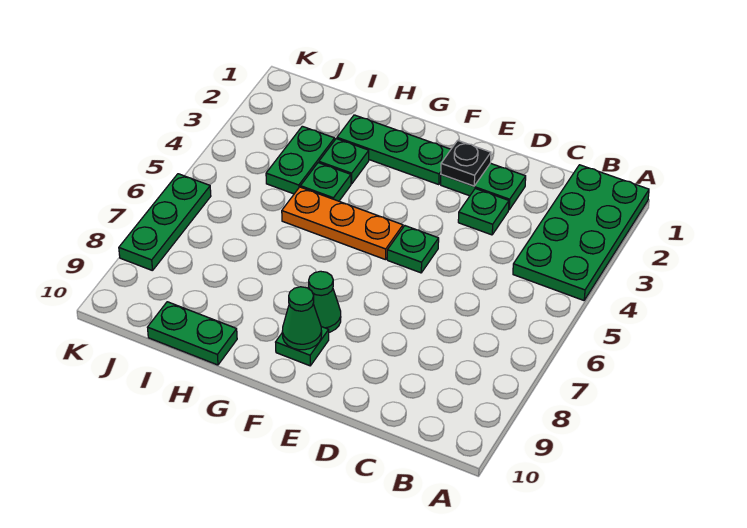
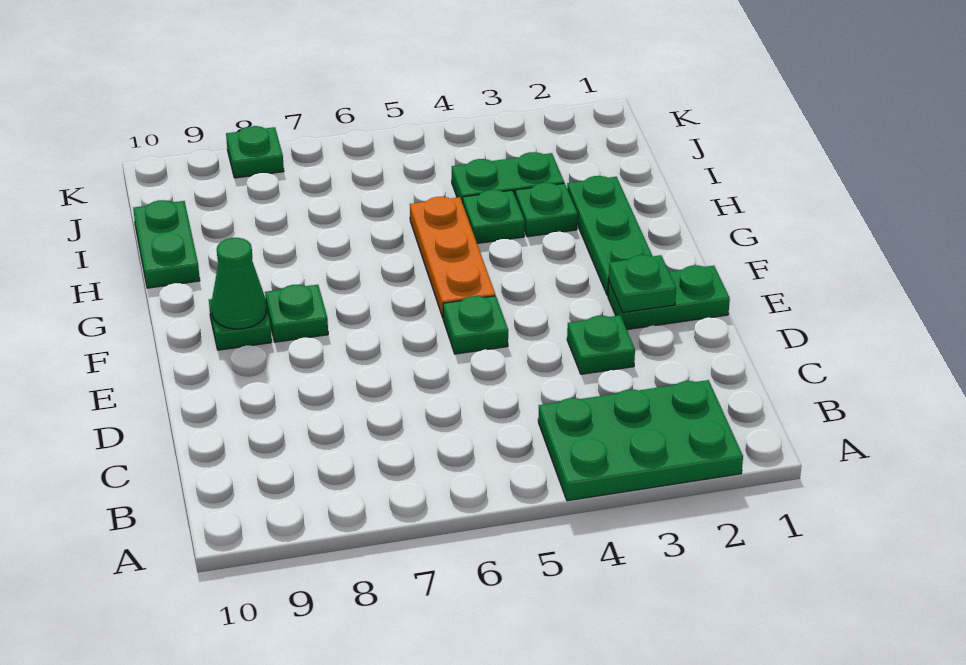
green plate A1:B4 level 1 -> green plate A2:B4 level 1
green plate D2:E2 level 1 -> green plate E1:E2 level 1
black plate E2 level 2 -> green plate E2 level 2
green cone F8 level 1 -> green plate F8 level 1
green plate K6:K8 level 1 -> green plate K8 level 1

